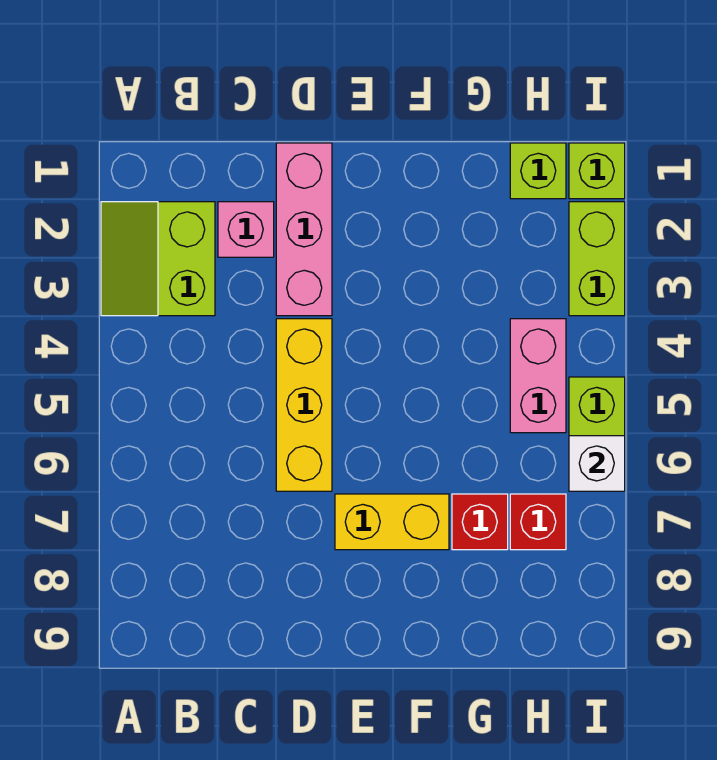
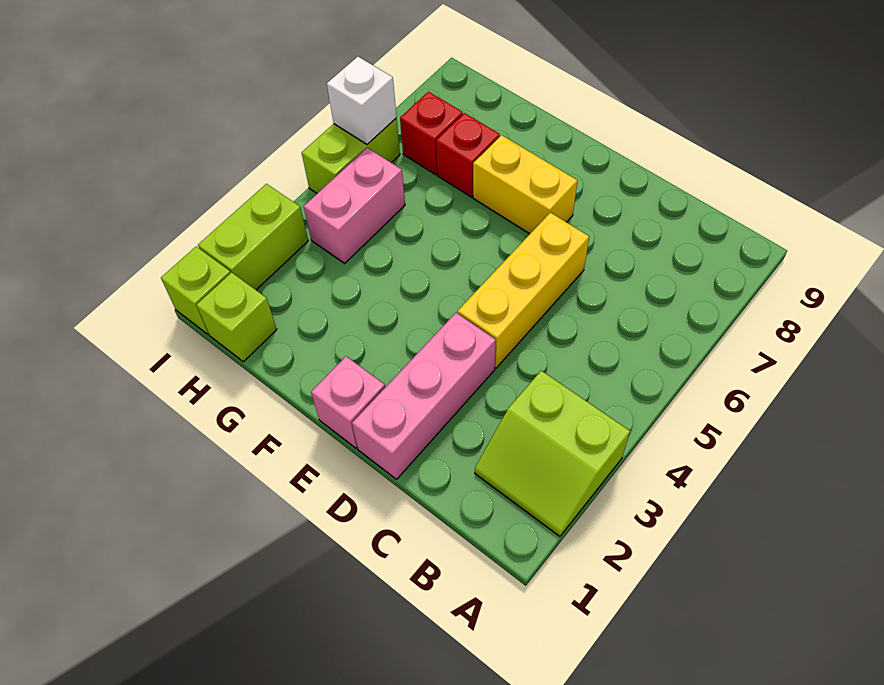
lime slope A2:B3 level 1 top B -> lime slope A2:B3 level 1 top 3
pink brick C2 level 1 -> pink brick E1 level 1

